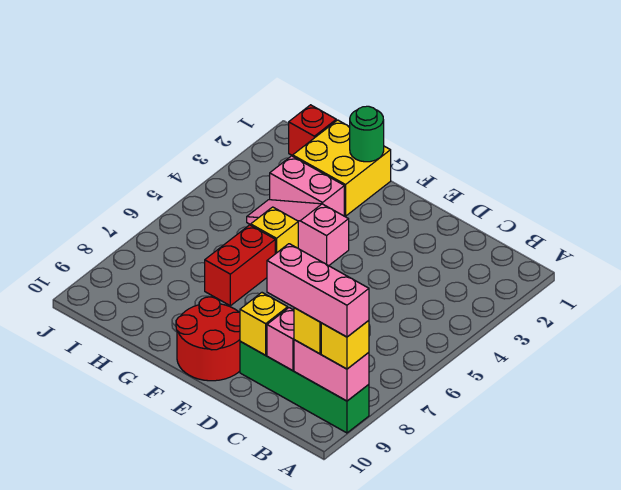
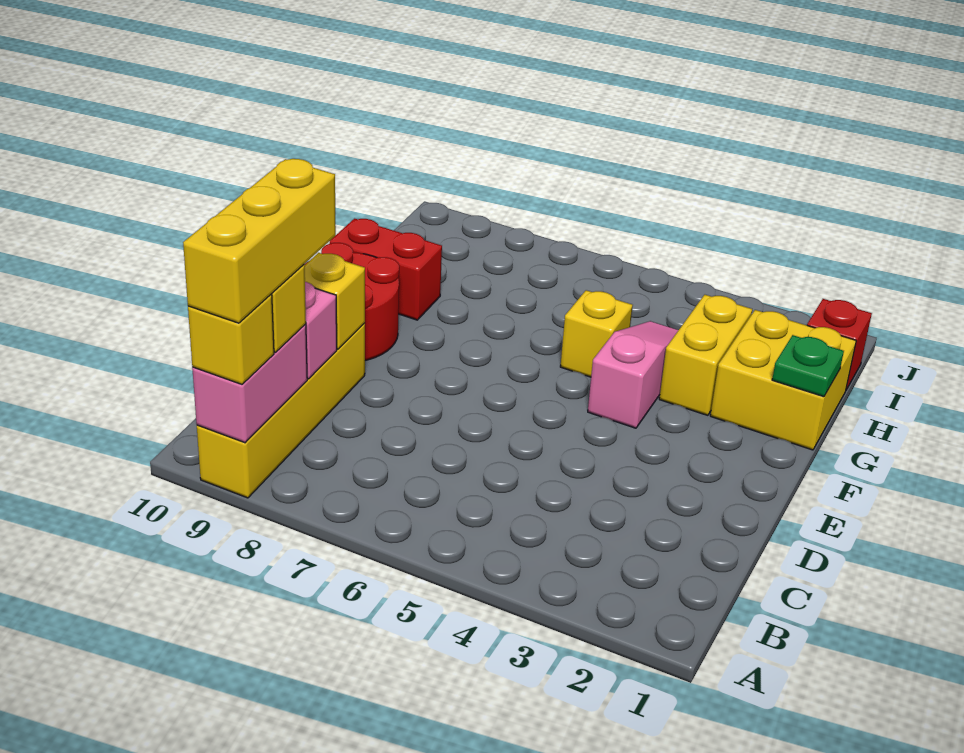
green brick A9:D9 level 1 -> yellow brick A9:D9 level 1
pink brick A9:C9 level 4 -> yellow brick A9:C9 level 4
green round brick G1 level 2 -> green plate G1 level 2
pink brick G3:H3 level 1 -> yellow brick G3:H3 level 1
red brick G6:G7 level 1 -> red brick G9:G10 level 1

